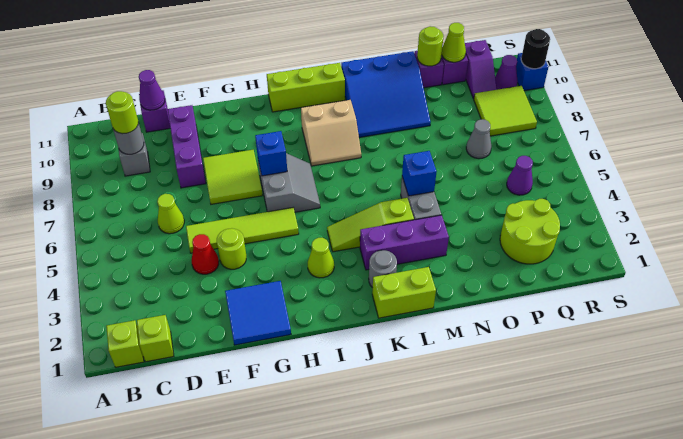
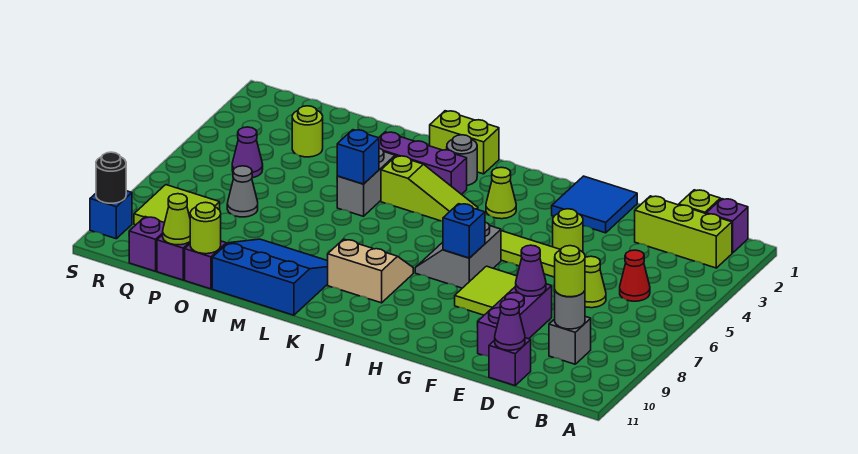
lime brick B1 level 1 -> purple brick B1 level 1
red cone E4 level 1 -> red cone C5 level 1
lime brick I11:K11 level 1 -> lime brick B2:D2 level 1
lime round brick P2:Q3 level 1 -> lime round brick P3 level 1
purple cone R10 level 1 -> purple cone E8 level 2

